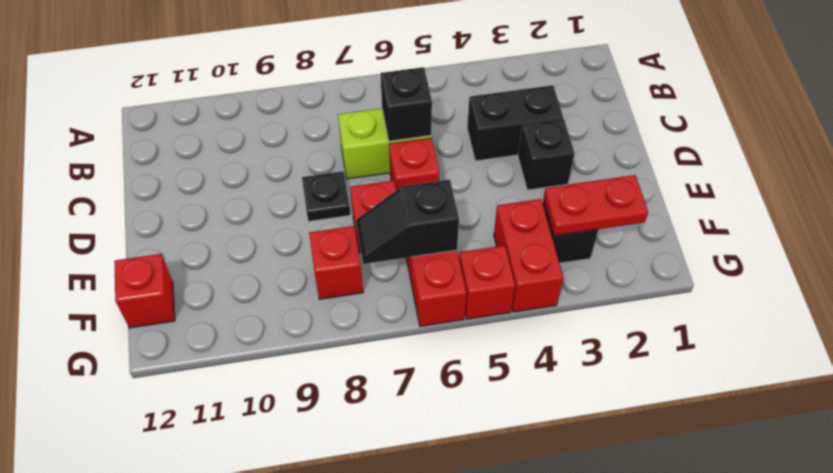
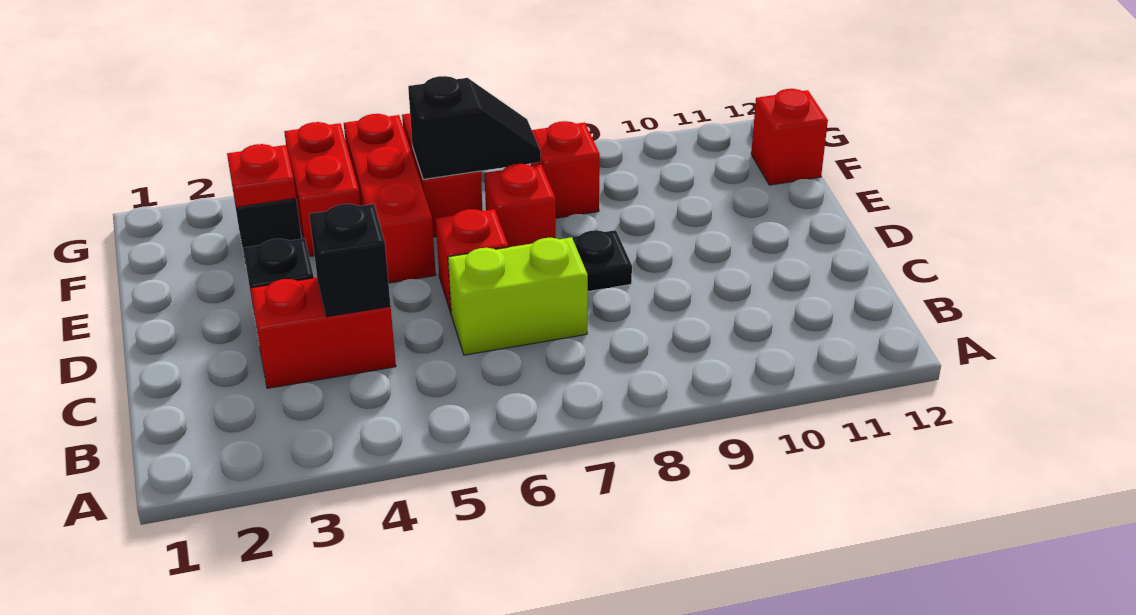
black brick C3:C4 level 1 -> red brick C3:C4 level 1
black brick C6 level 2 -> black brick C4 level 2
red plate F2:F3 level 2 -> red plate F3 level 2
red brick G5 level 1 -> red brick E5:G5 level 1

